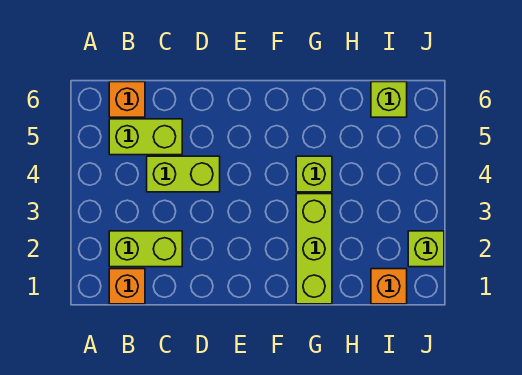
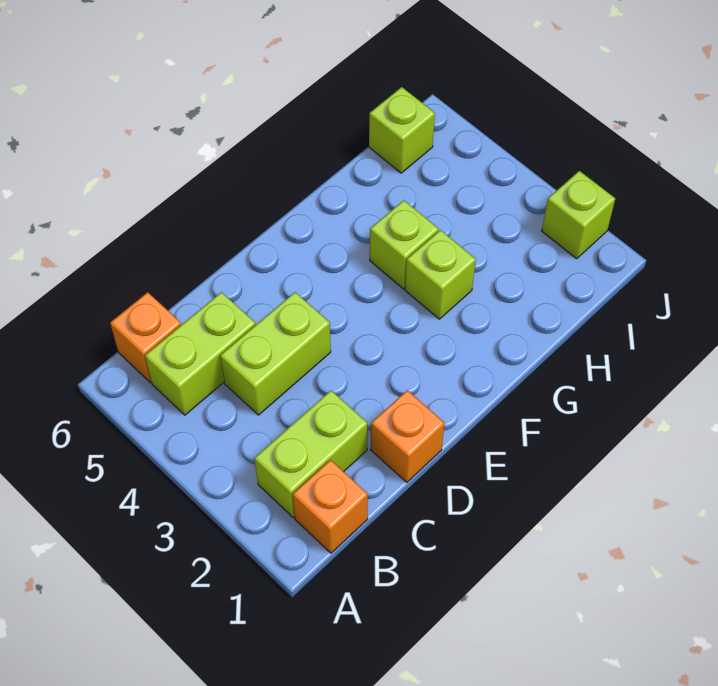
lime brick G1:G3 level 1 -> lime brick G3 level 1
orange brick I1 level 1 -> orange brick D1 level 1

